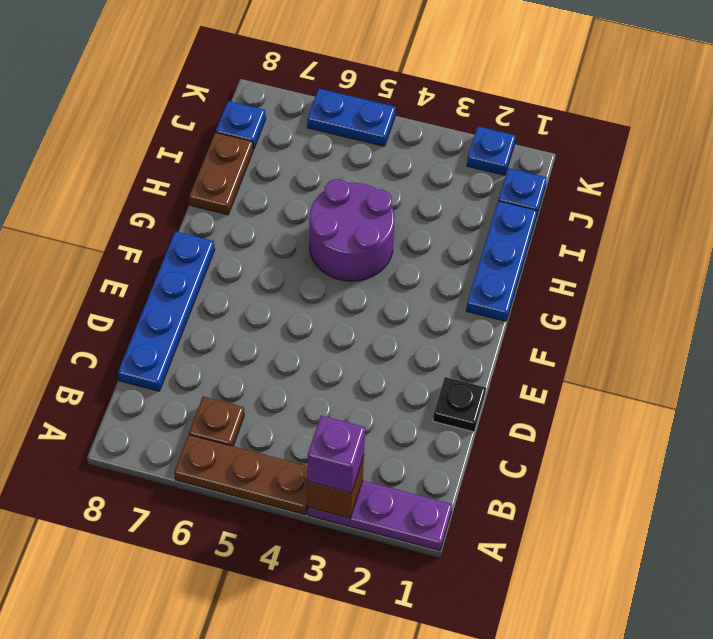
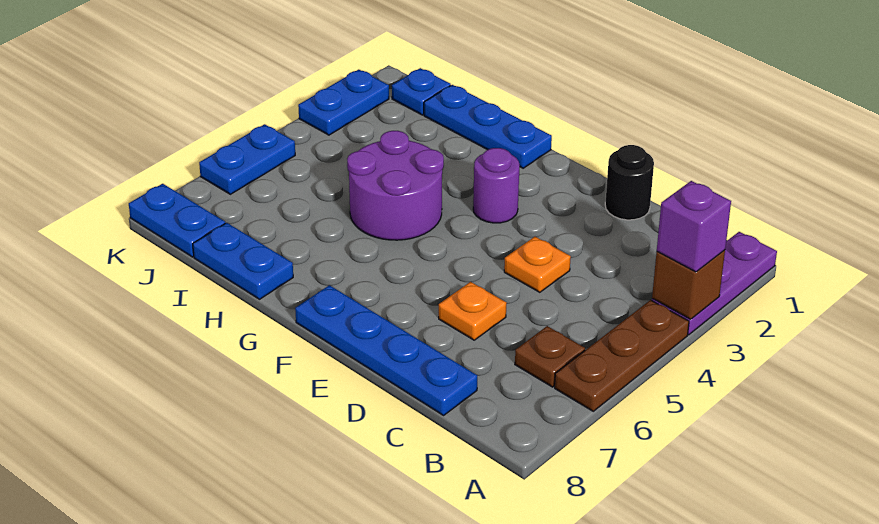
black plate D1 level 1 -> black round brick D1 level 1
none -> orange plate D4 level 1
none -> orange plate D6 level 1
none -> purple round brick F3 level 1
brown plate H8:I8 level 1 -> blue plate H8:I8 level 1
blue plate J8 level 1 -> blue plate J8:K8 level 1
blue plate K2 level 1 -> blue plate K2:K3 level 1

